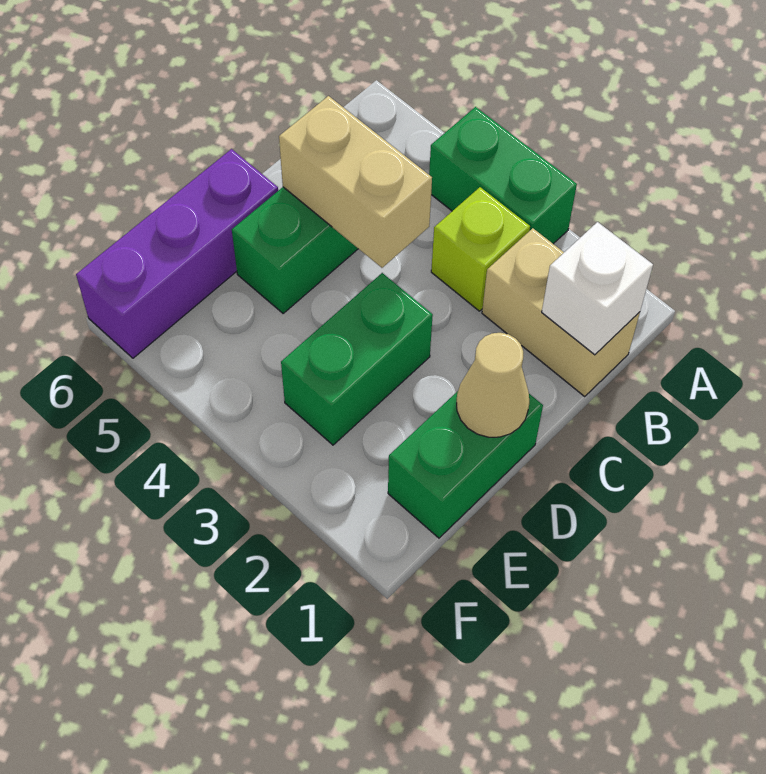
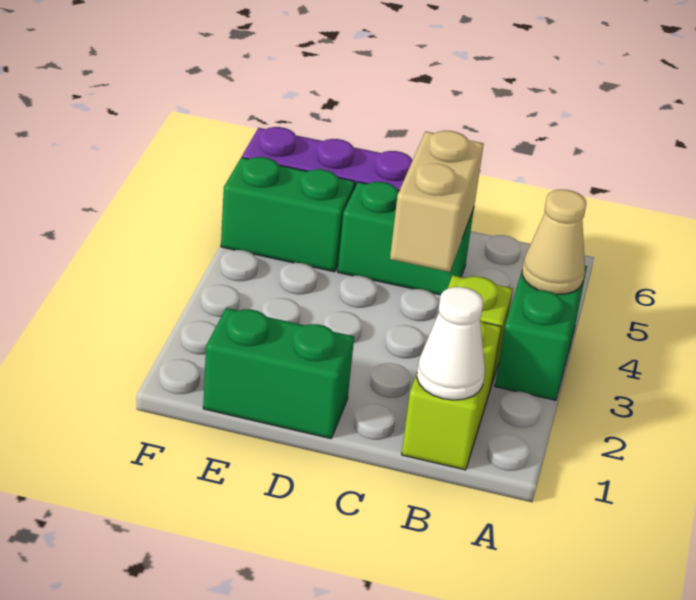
tan brick B1:B2 level 1 -> lime brick B1:B2 level 1
white brick B1 level 2 -> white cone B1 level 2
tan cone D1 level 2 -> tan cone A4 level 2
green brick D3:E3 level 1 -> green brick E5:F5 level 1

